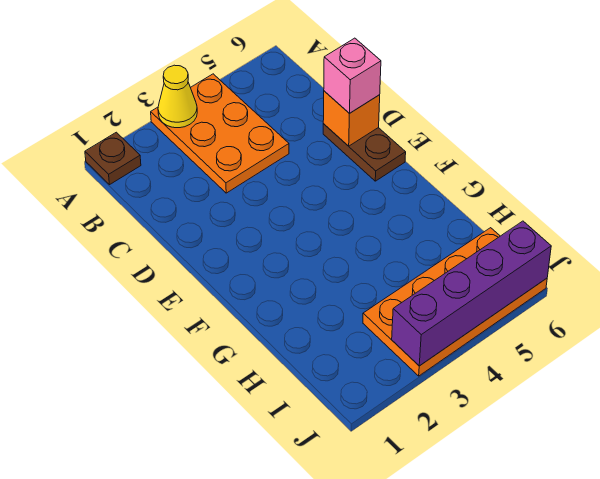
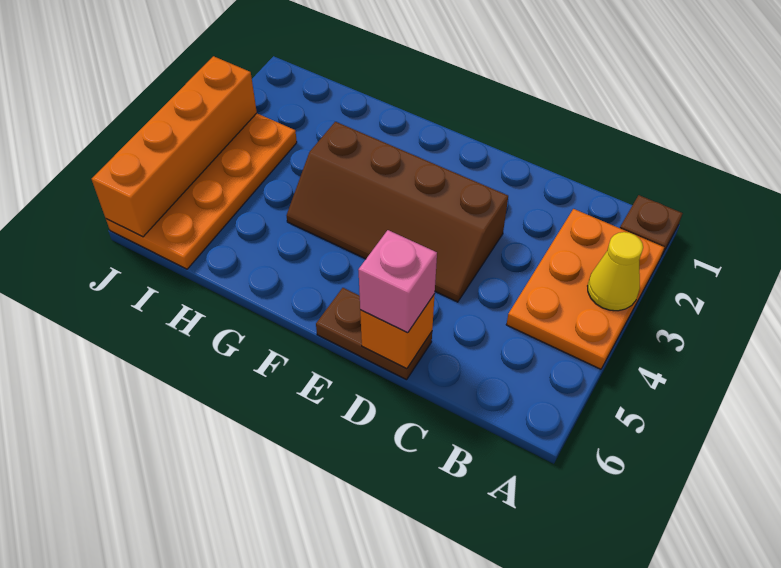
orange plate A3:C4 level 1 -> orange plate A2:B4 level 1
none -> brown slope D3:G4 level 1 top 3
purple brick J3:J6 level 2 -> orange brick J3:J6 level 2

